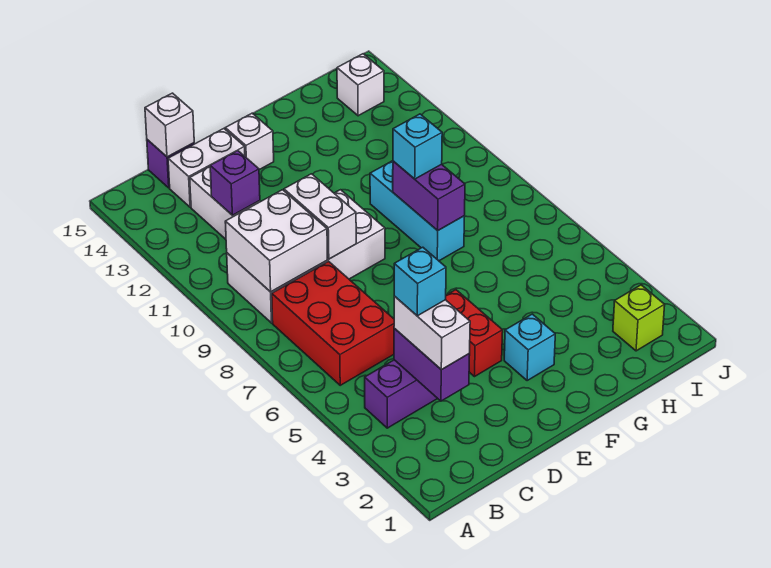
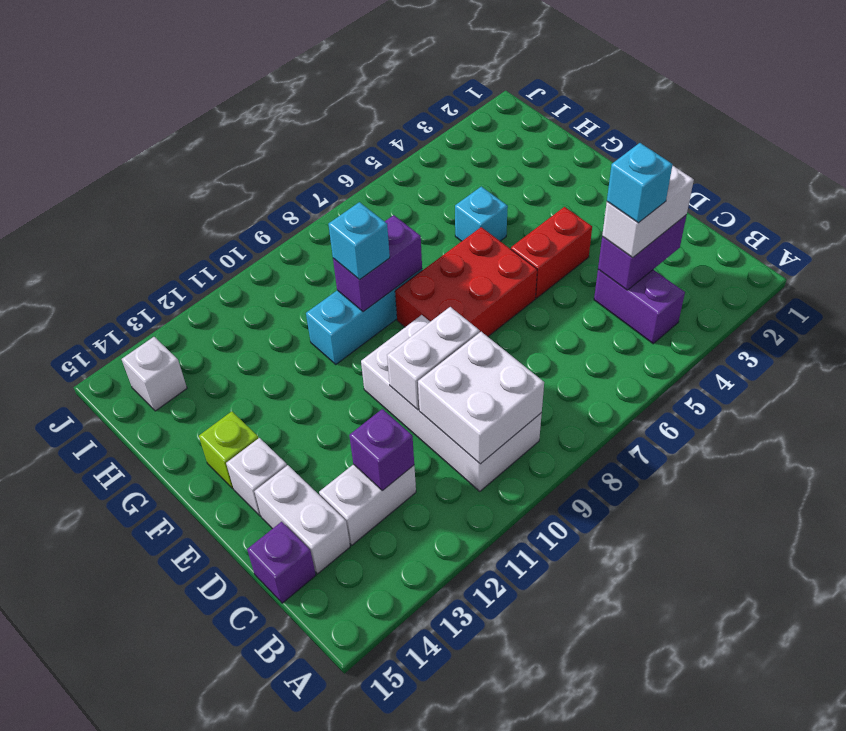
red brick B6:C8 level 1 -> red brick E6:F8 level 1
white brick C15 level 2 -> none
cyan brick F3 level 1 -> cyan brick G5 level 1
lime brick I2 level 1 -> lime brick F14 level 1

